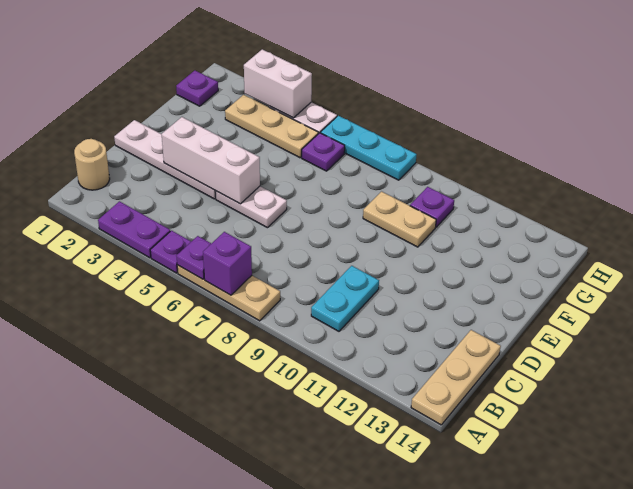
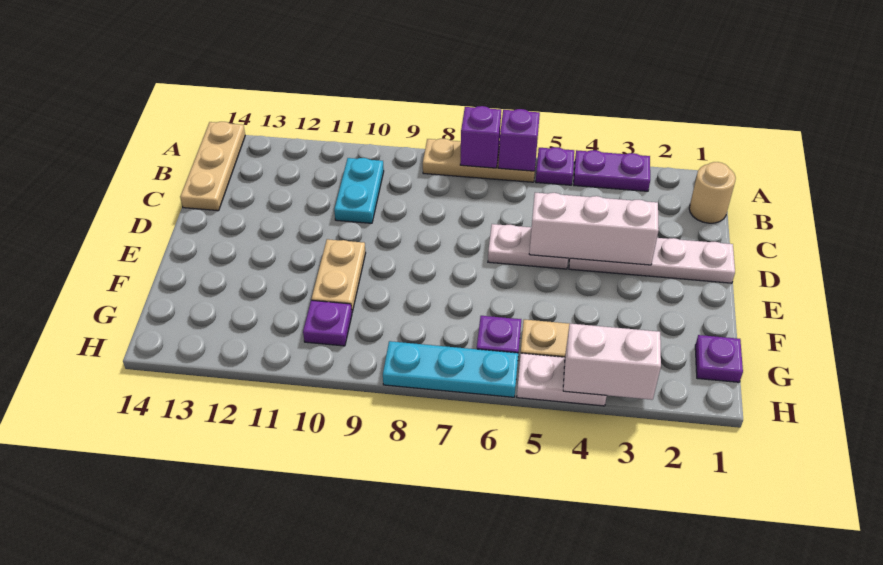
purple plate A6 level 2 -> purple brick A6 level 2
tan plate F9:F10 level 1 -> tan plate E10:F10 level 1

